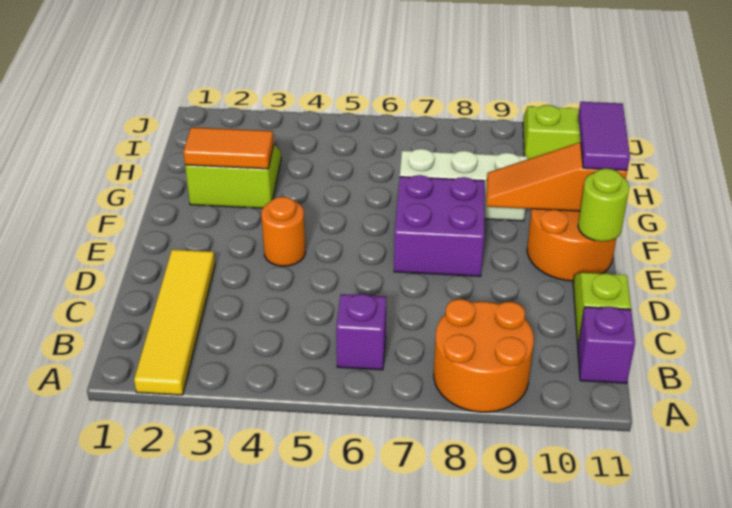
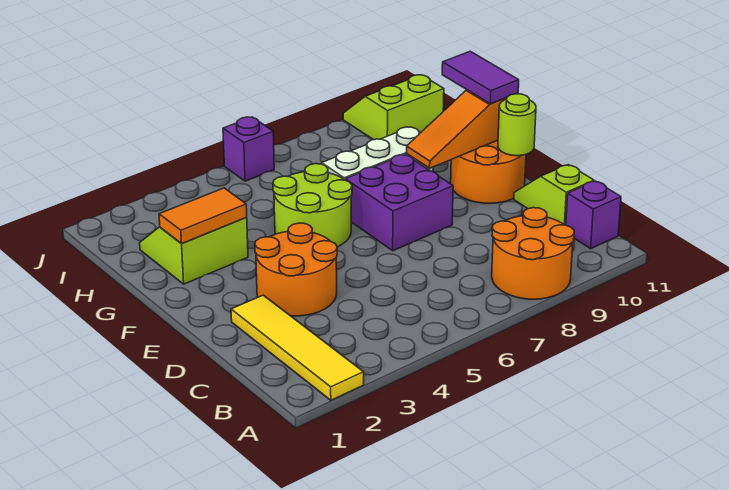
purple brick B6 level 1 -> purple brick J6 level 1
orange round brick E4 level 1 -> orange round brick D3:E4 level 1
none -> lime round brick F5:G6 level 1

